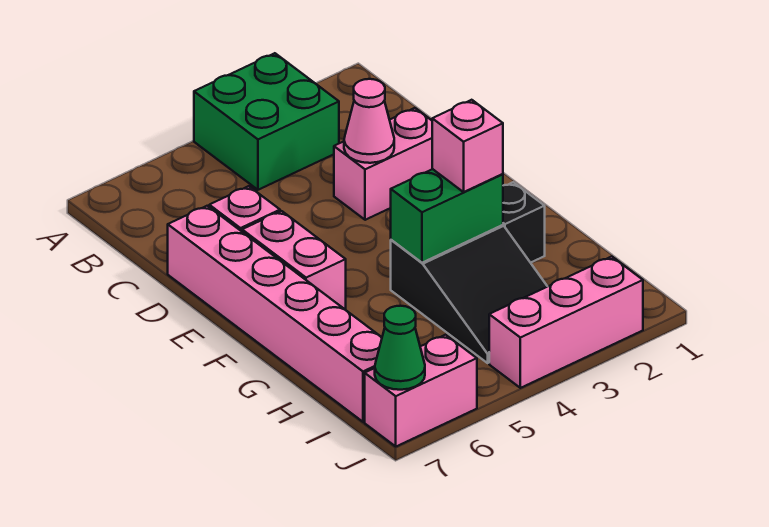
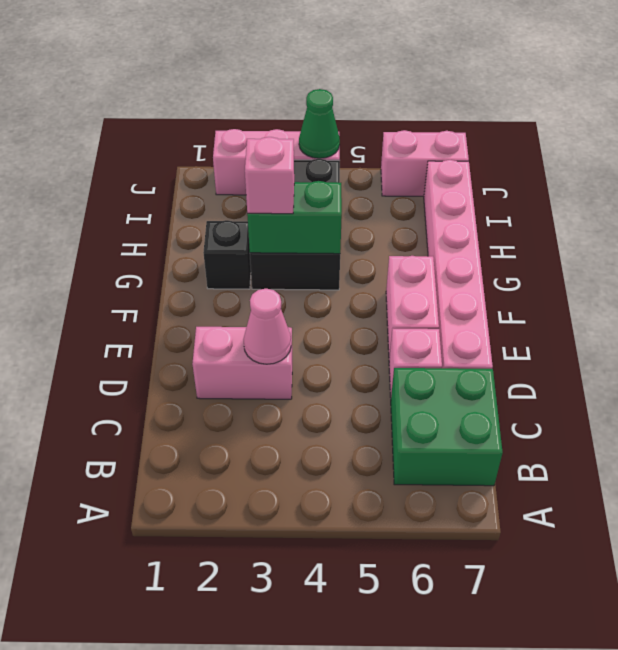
green brick A3:B4 level 1 -> green brick B6:C7 level 1
black slope G3:I4 level 1 top G -> black brick G3:I4 level 1
green cone J7 level 2 -> green cone J4 level 2

